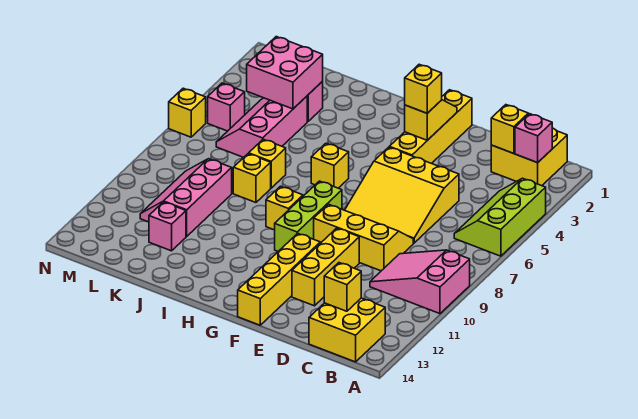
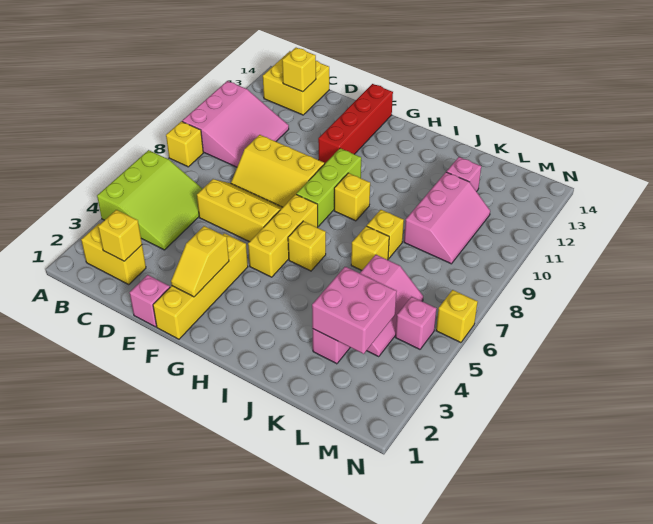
lime slope A4:B6 level 1 top A -> lime slope A4:C6 level 1 top A
pink slope A9:C10 level 1 top A -> pink slope A9:C11 level 1 top A
yellow brick B1:C2 level 1 -> yellow brick B2:C2 level 1
pink brick B2 level 2 -> pink brick E1 level 1
yellow slope D5:F7 level 1 top 5 -> yellow slope D6:F7 level 1 top 6
yellow brick E10:E12 level 1 -> yellow brick G5:G7 level 1
yellow brick F3 level 3 -> yellow brick A8 level 1
yellow brick F11:F14 level 1 -> red brick F11:F14 level 1

